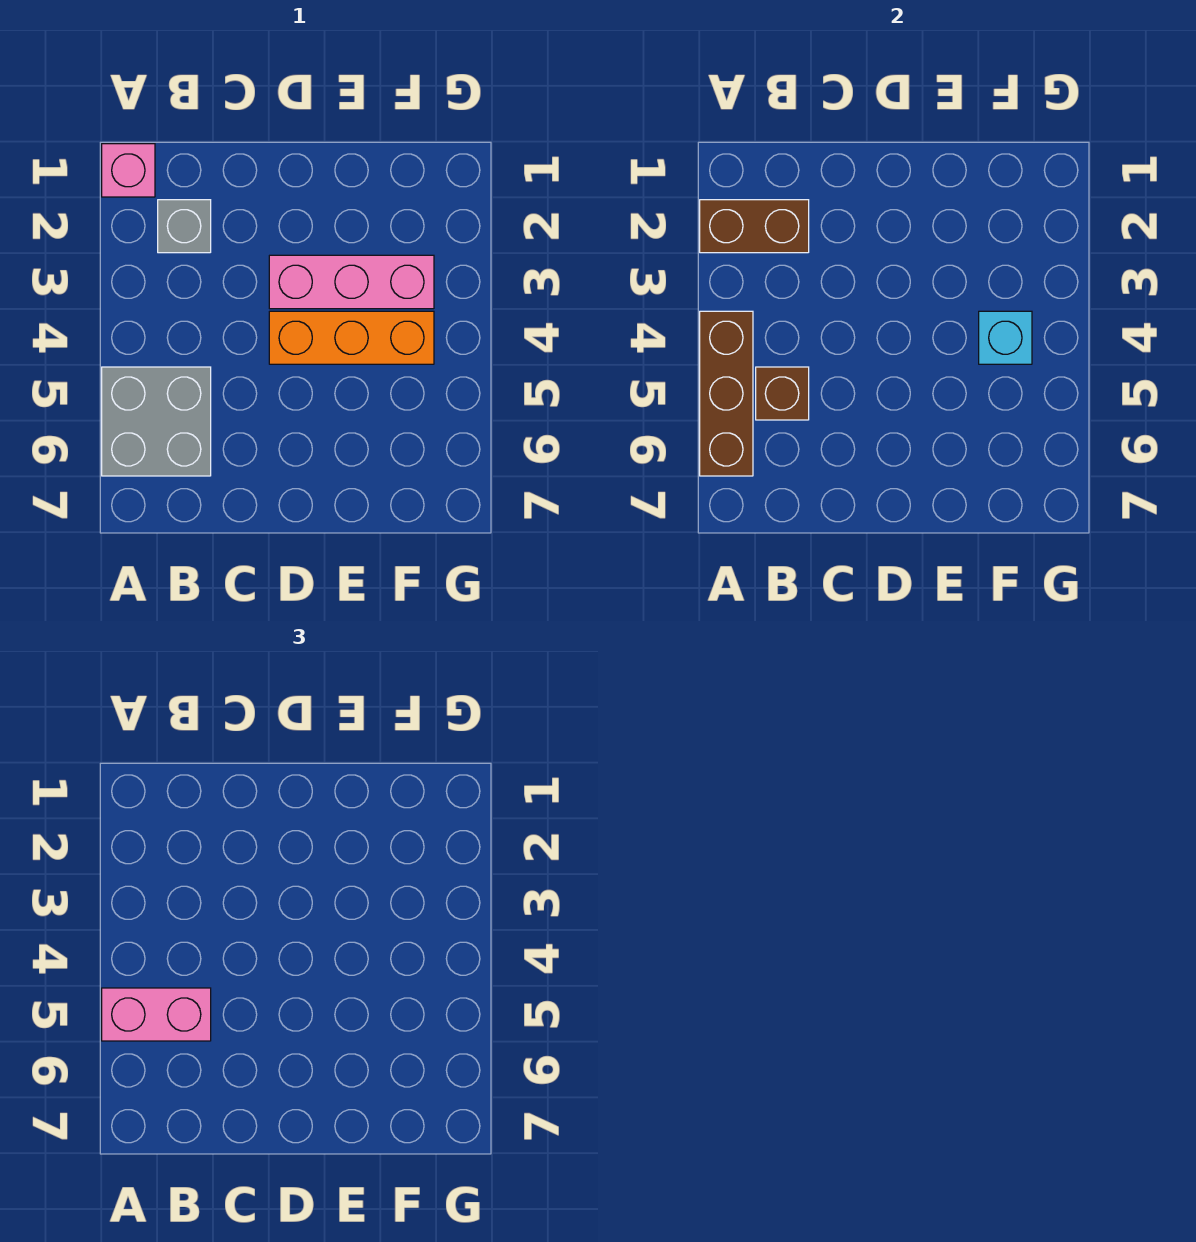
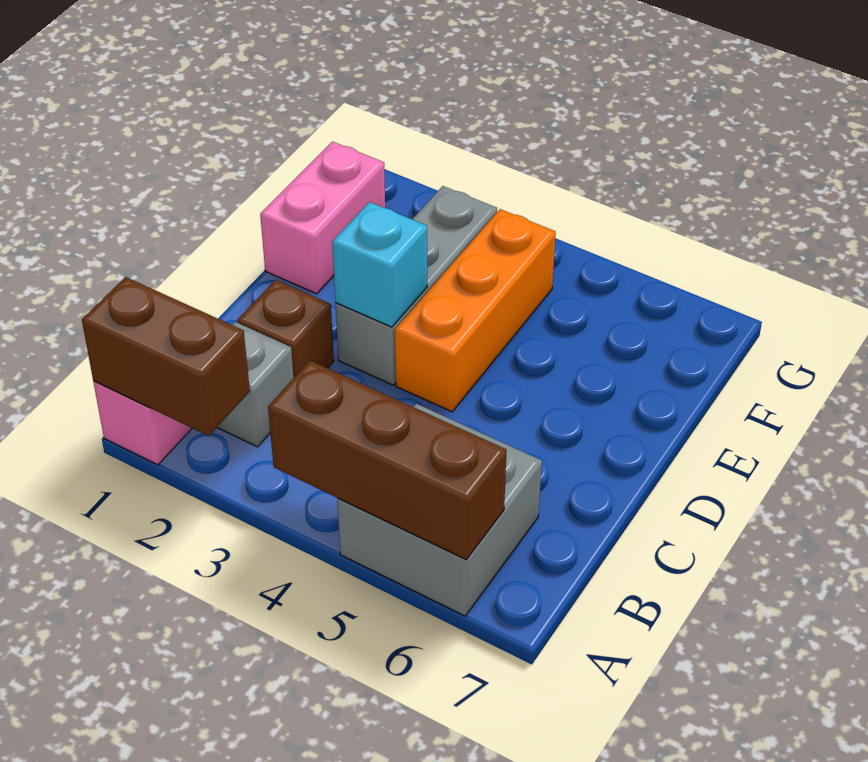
brown brick A2:B2 level 2 -> brown brick A1:A2 level 2
pink brick A5:B5 level 3 -> pink brick E1:F1 level 1
brown brick B5 level 2 -> brown brick C2 level 1
pink brick D3:F3 level 1 -> grey brick D3:F3 level 1
cyan brick F4 level 2 -> cyan brick D3 level 2

